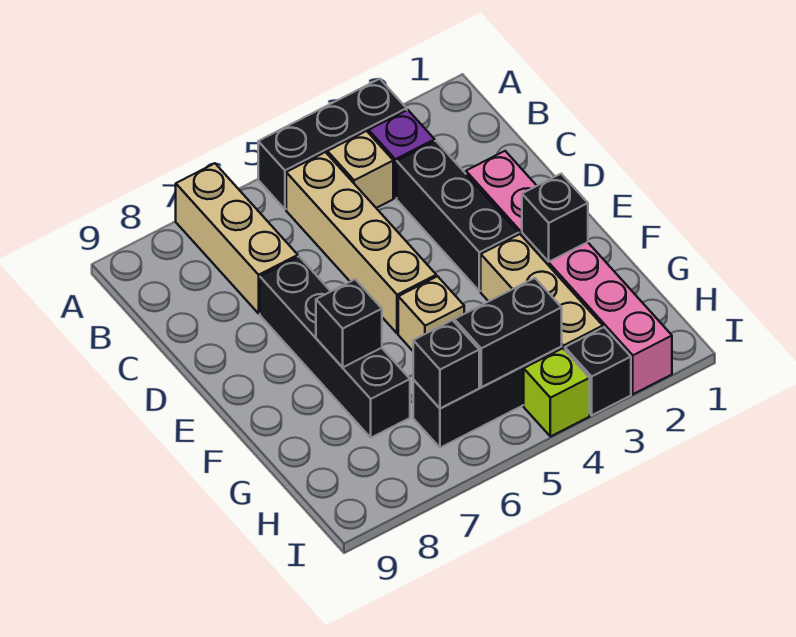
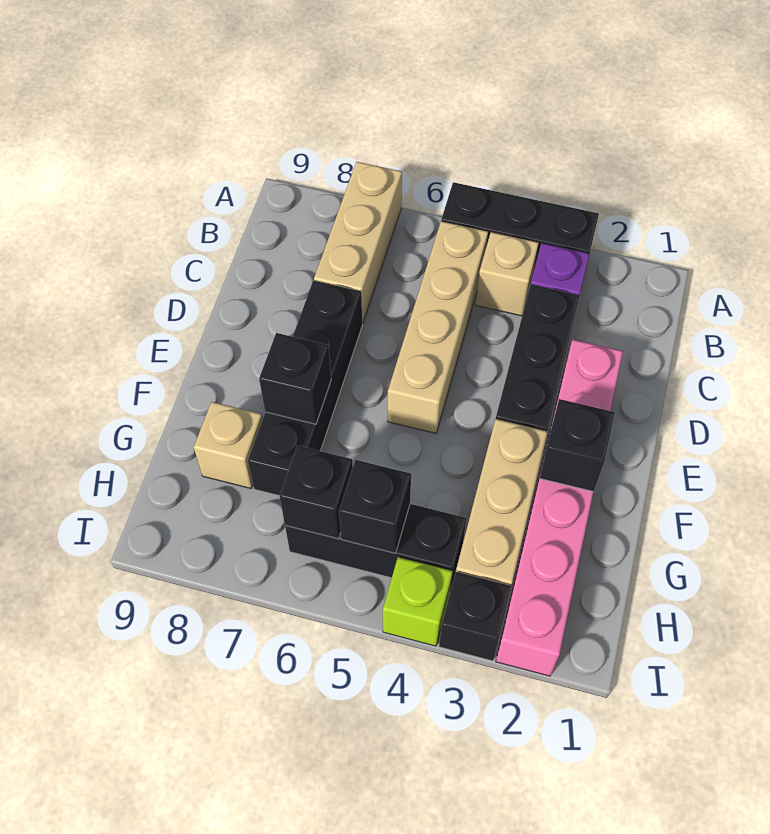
tan brick F5 level 1 -> tan brick G8 level 1
black brick H4:H5 level 2 -> black brick H5 level 2

